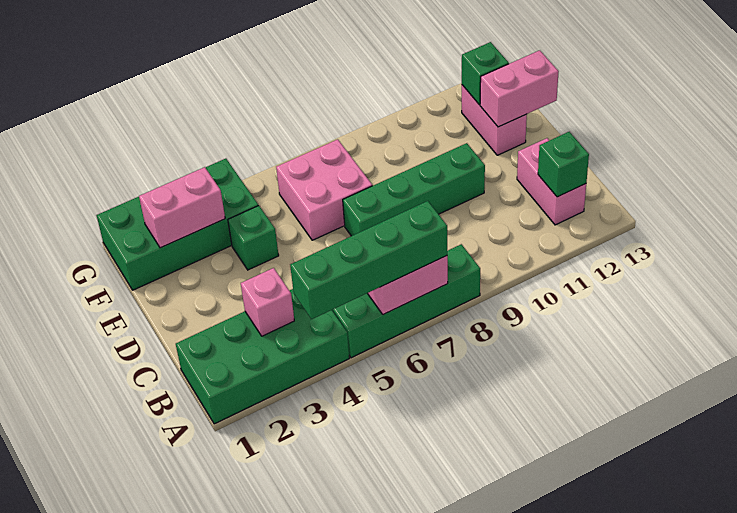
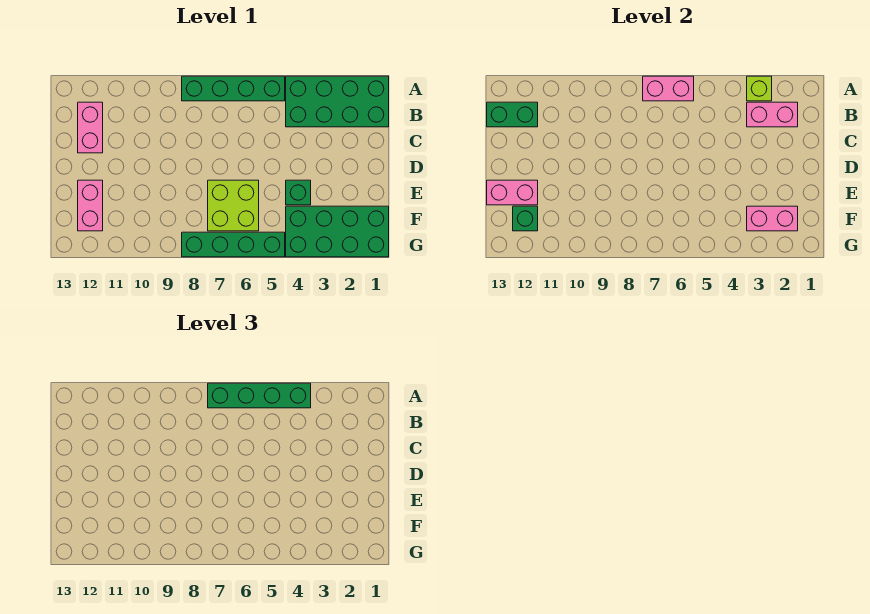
none -> lime brick A3 level 2
pink brick B3 level 2 -> pink brick B2:B3 level 2
green brick B12 level 2 -> green brick B12:B13 level 2
green brick D7:D10 level 1 -> green brick G5:G8 level 1
pink brick E6:F7 level 1 -> lime brick E6:F7 level 1

